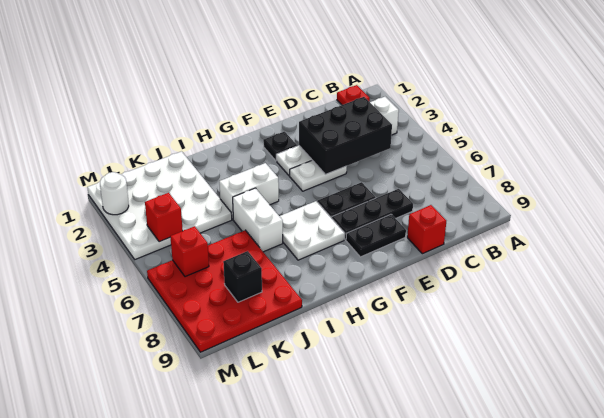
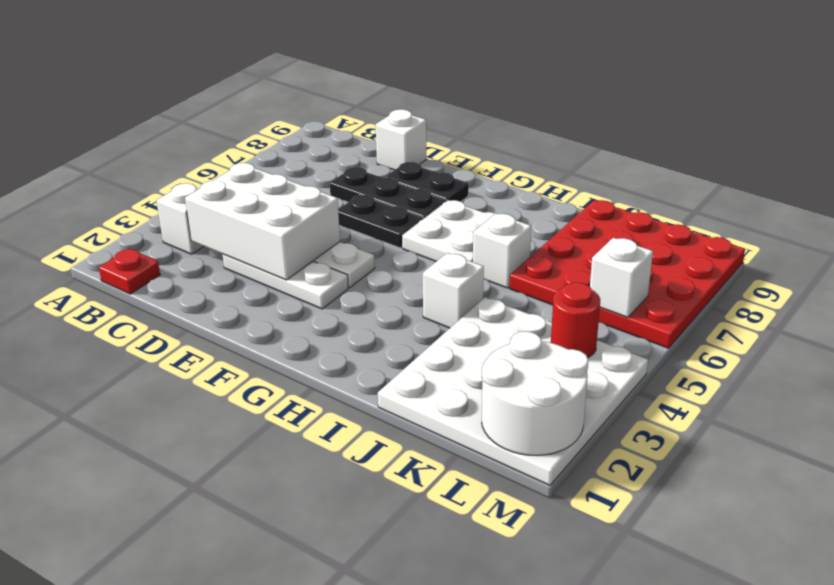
black brick C3:E4 level 2 -> white brick C3:E4 level 2
red brick D9 level 1 -> white brick D9 level 1
black plate F2 level 1 -> none
white brick H4:I4 level 1 -> white brick I4 level 1
white brick I5:I6 level 1 -> white brick I6 level 1
black brick K8 level 2 -> none
red brick L4 level 2 -> red round brick L4 level 2
red brick L6 level 2 -> white brick L6 level 2
white round brick M2 level 2 -> white round brick L1:M2 level 2

